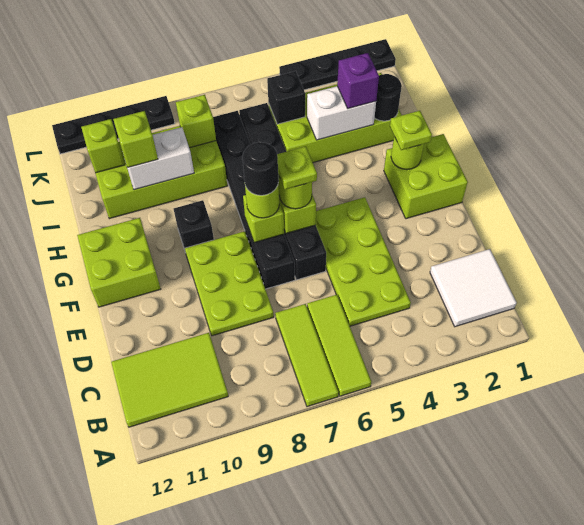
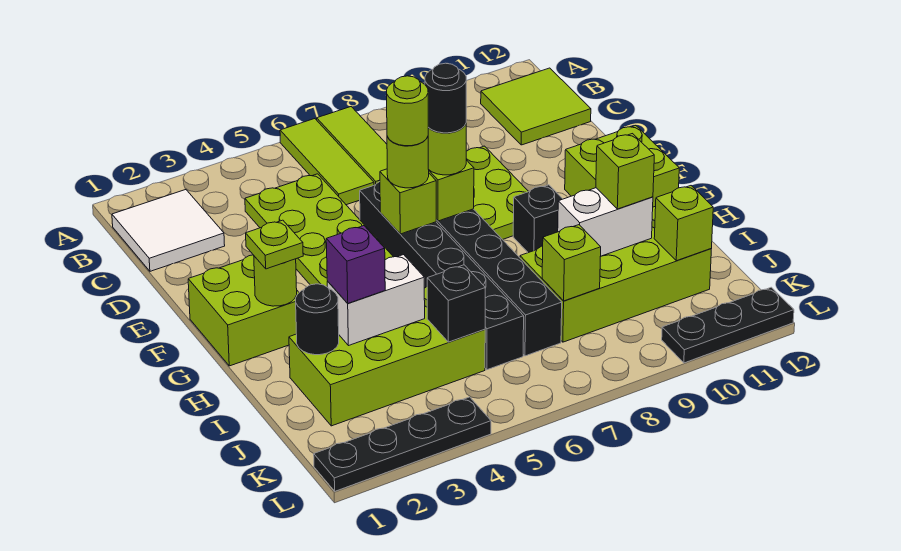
lime tile B10:C12 level 1 -> lime tile B11:C12 level 1
lime plate F6 level 4 -> lime round brick F6 level 4
black plate L9:L12 level 1 -> black plate L10:L12 level 1

